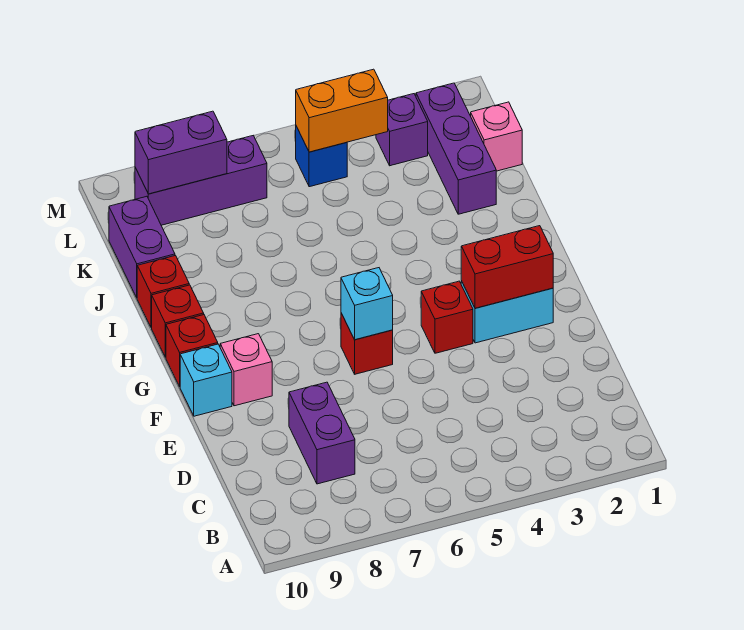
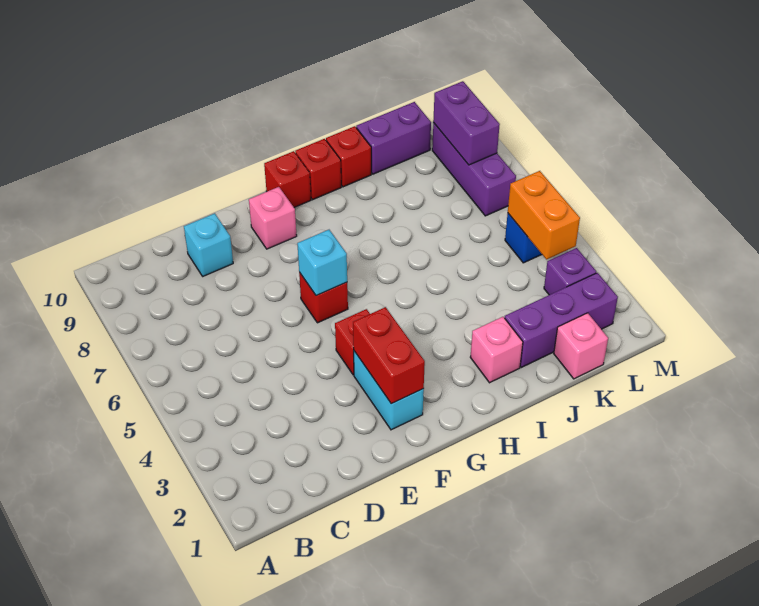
purple brick C8:D8 level 1 -> none
cyan brick F10 level 1 -> cyan brick D9 level 1
none -> pink brick I2 level 1

